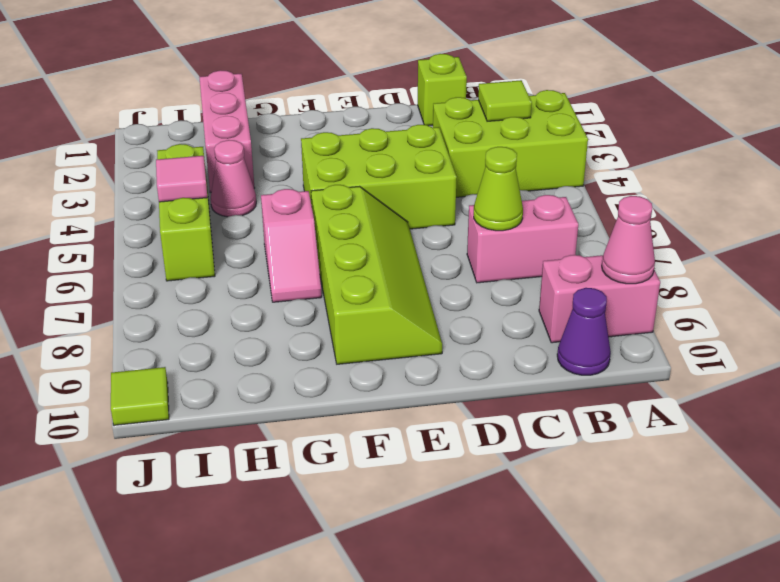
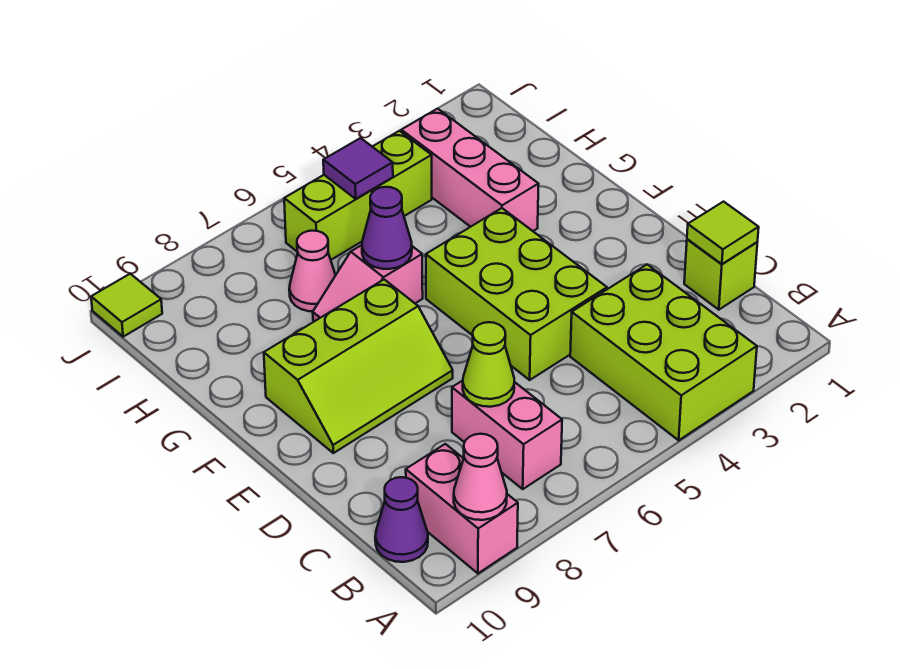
lime tile B3 level 2 -> lime tile C1 level 2
lime slope E6:F9 level 1 top F -> lime slope E7:F9 level 1 top F
none -> purple cone G6 level 2
pink brick H1:H3 level 1 -> pink brick G3:I3 level 1
pink cone H4 level 1 -> pink cone H7 level 1
pink tile I5 level 2 -> purple tile I5 level 2

